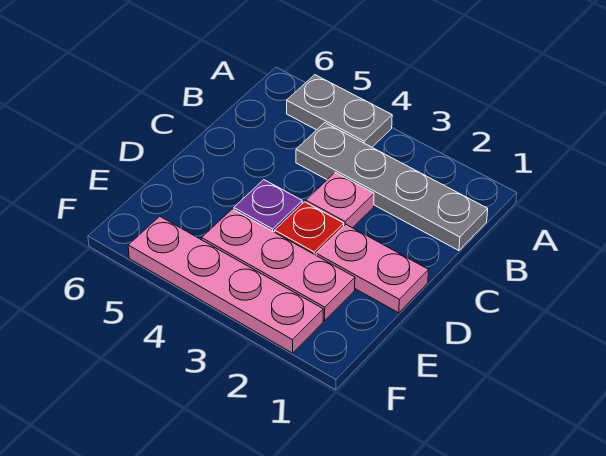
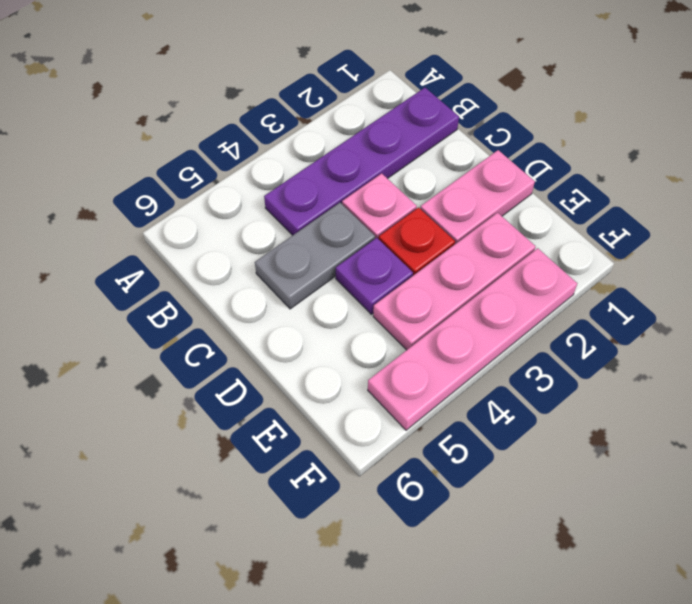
grey plate A4:A5 level 1 -> grey plate C4:C5 level 1
grey plate B1:B4 level 1 -> purple plate B1:B4 level 1

